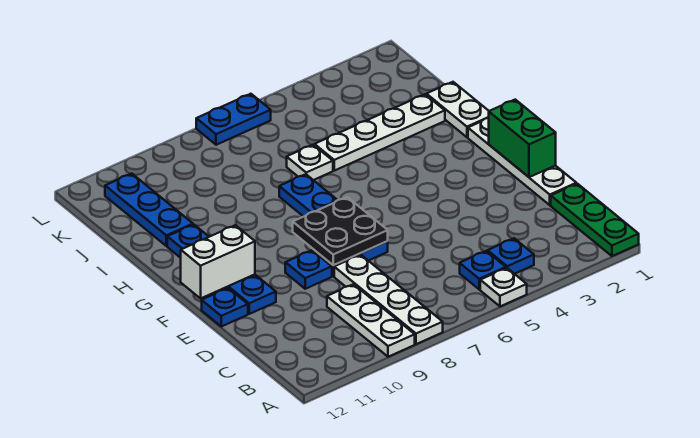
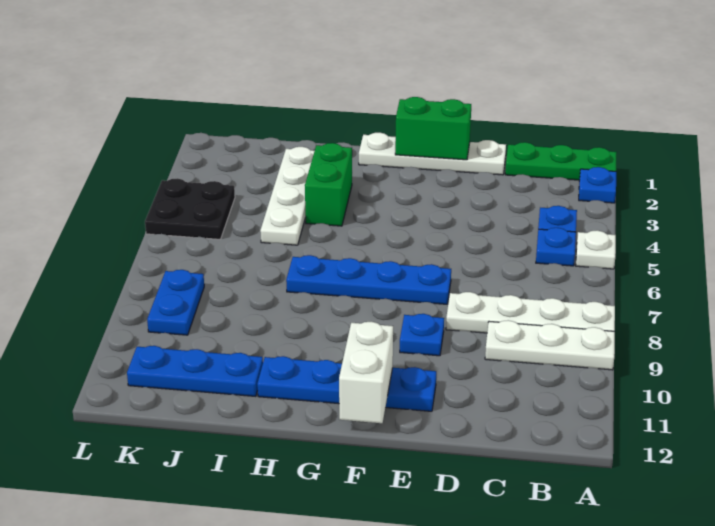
black plate E7:F8 level 2 -> black plate K4:L5 level 1
blue plate E12 level 1 -> blue plate A2 level 1
white plate H1:I1 level 1 -> none
none -> green brick H3:H4 level 1
white plate I6 level 1 -> none
blue plate L6:L7 level 1 -> blue plate K8:K9 level 1

